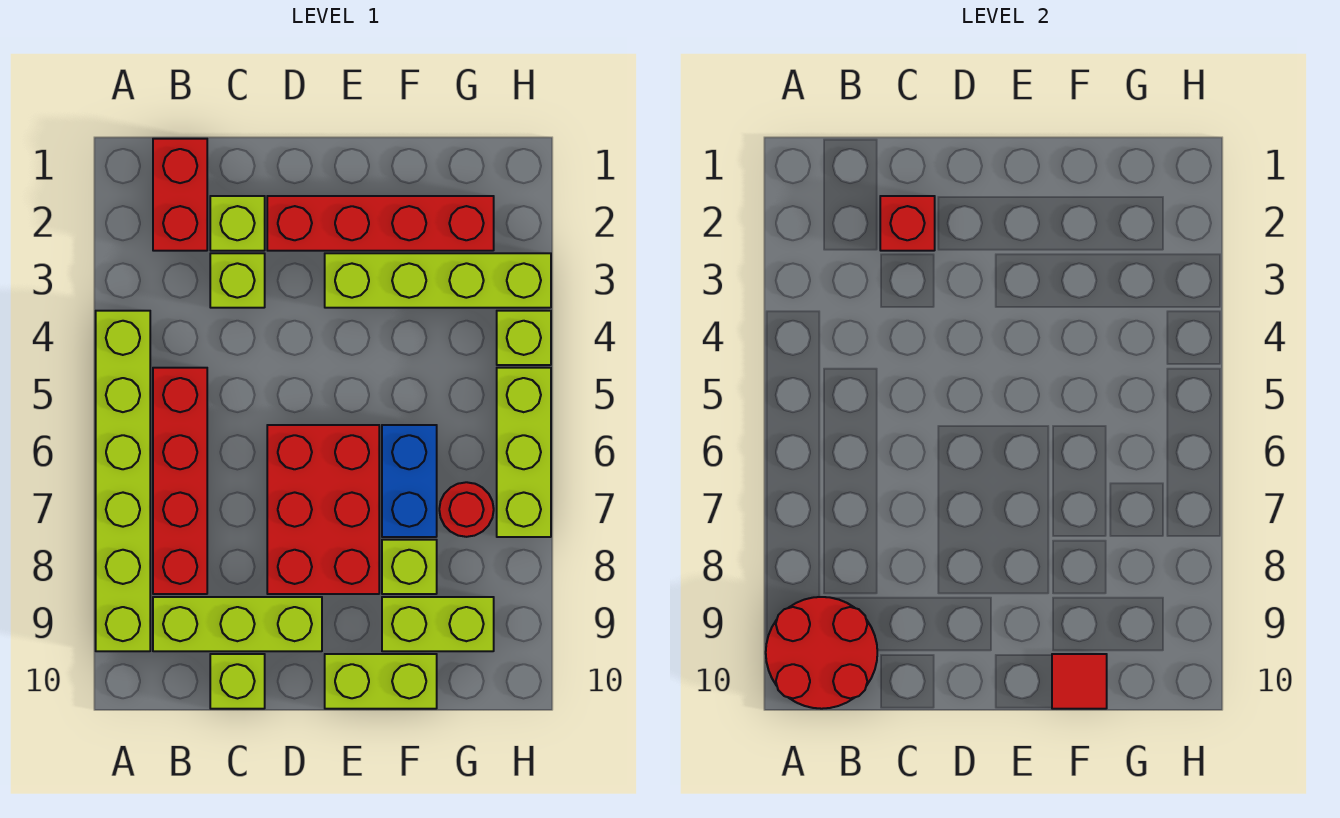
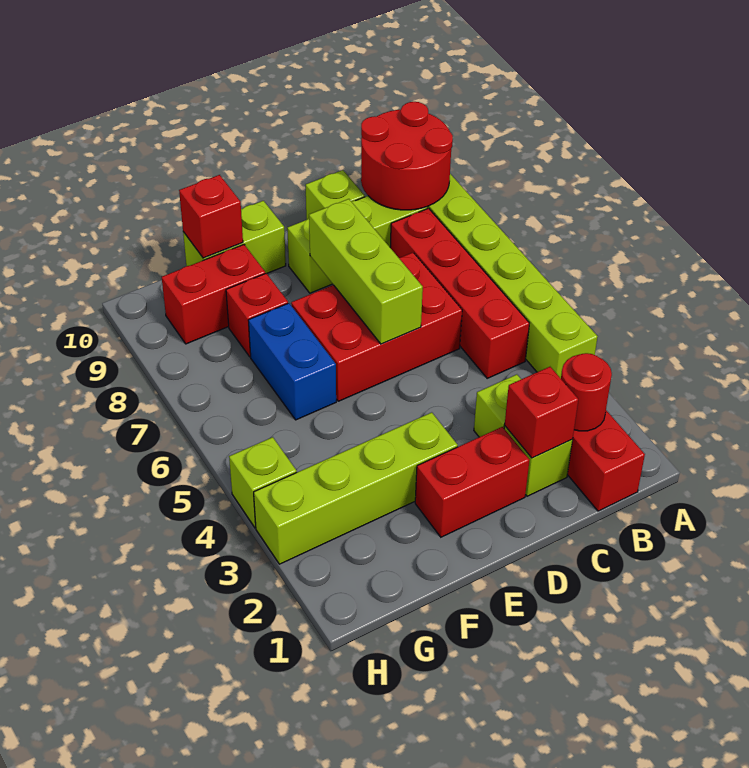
red brick D2:G2 level 1 -> red brick D2:E2 level 1
red brick D6:E8 level 1 -> red brick C6:E7 level 1
lime brick F8 level 1 -> red brick F8 level 1
lime brick F9:G9 level 1 -> red brick F9:G9 level 1
red tile F10 level 2 -> red brick F10 level 2
red round brick G7 level 1 -> red round brick B2 level 2
lime brick H5:H7 level 1 -> lime brick D6:D8 level 2

